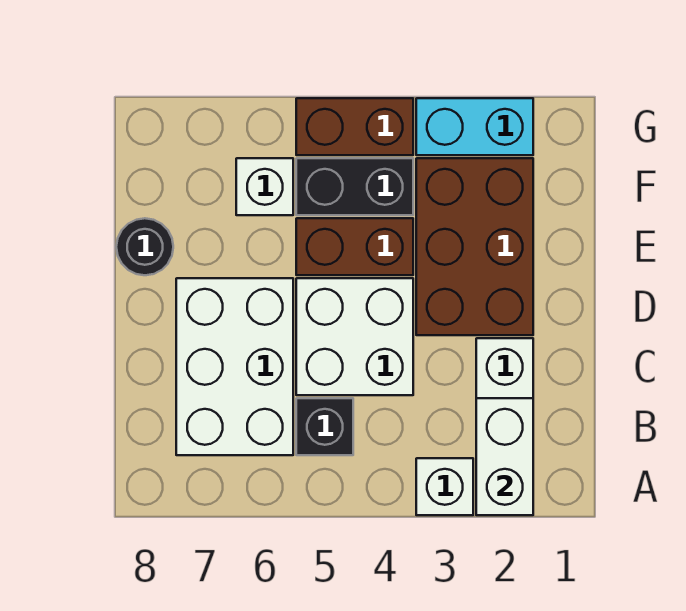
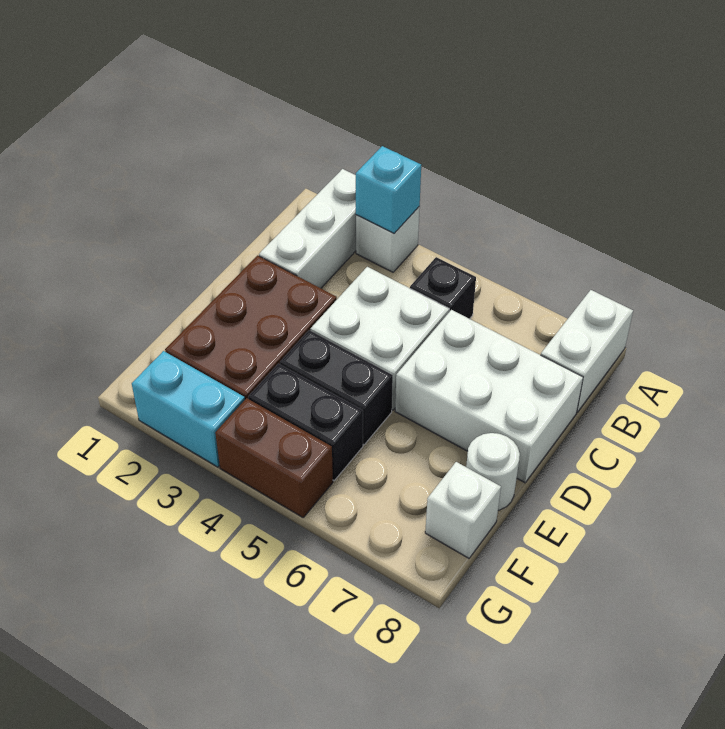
white brick A2:B2 level 2 -> white brick A8:B8 level 1
none -> cyan brick A3 level 2
white brick B6:D7 level 1 -> white brick C6:D8 level 1
brown brick E4:E5 level 1 -> black brick E4:E5 level 1
black round brick E8 level 1 -> white round brick E8 level 1
white brick F6 level 1 -> white brick F8 level 1

